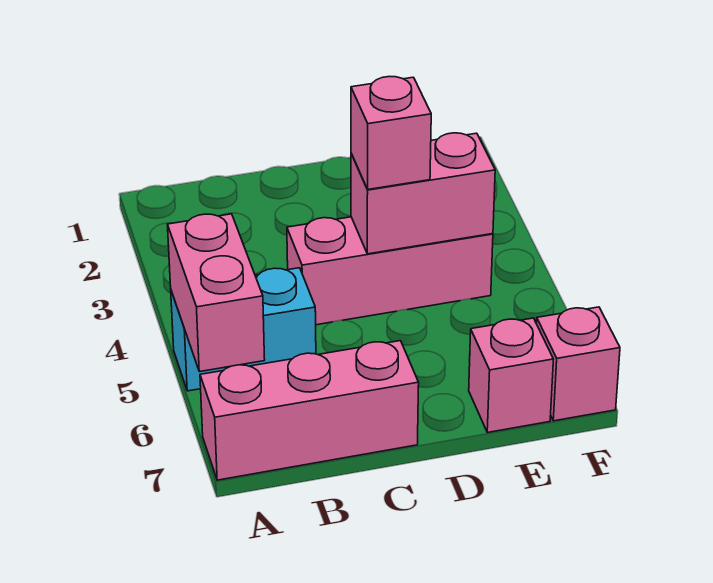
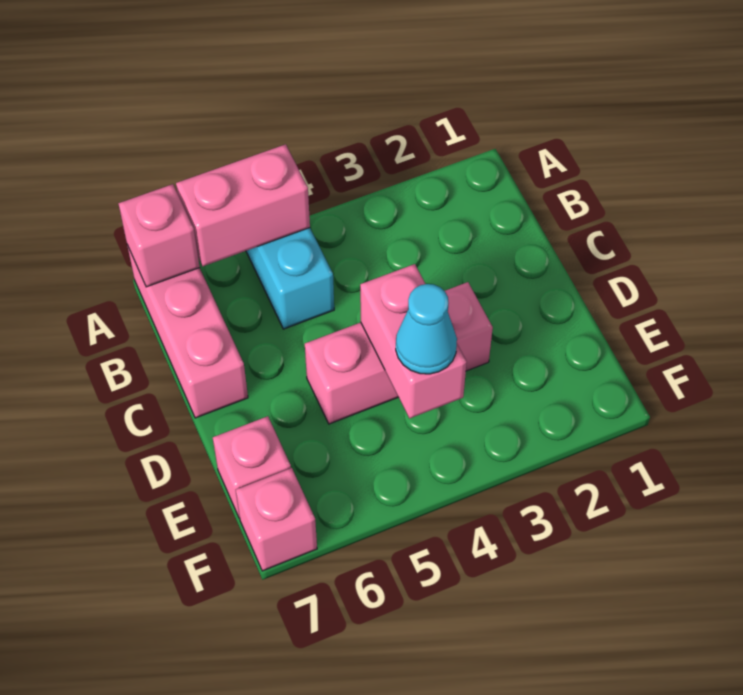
pink brick C4:E4 level 1 -> pink brick D3:D5 level 1
pink brick D4 level 3 -> pink brick A7 level 2
none -> cyan cone E4 level 3

